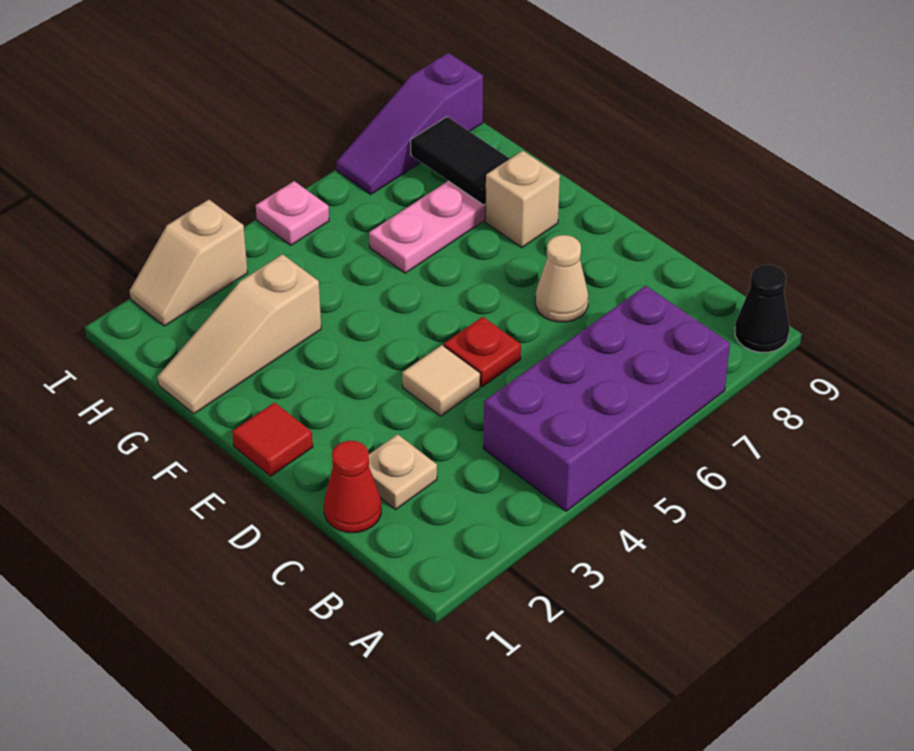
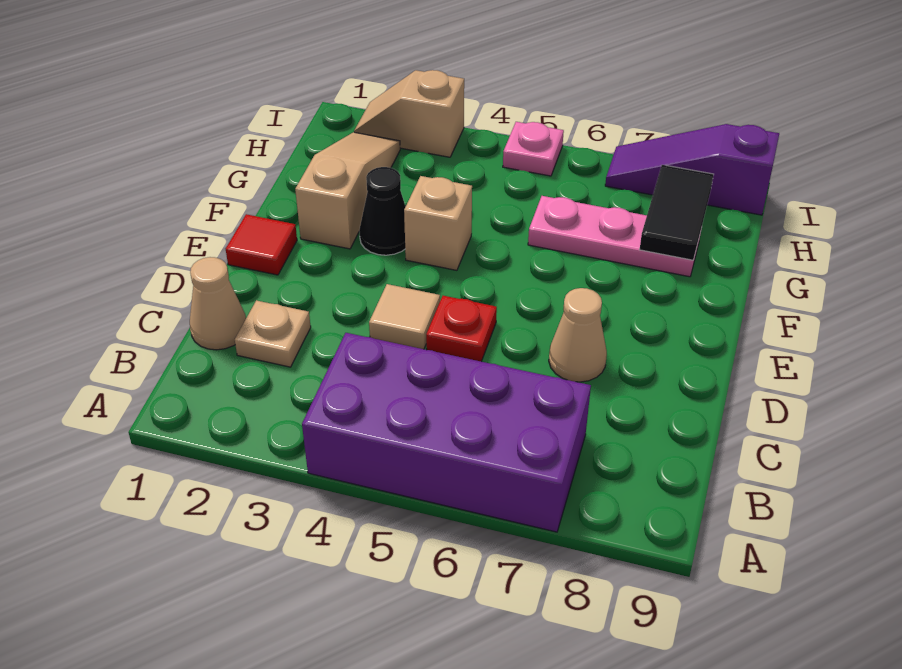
black cone A9 level 1 -> black cone F3 level 1
red cone C1 level 1 -> tan cone C1 level 1
tan brick F8 level 1 -> tan brick F4 level 1
tan slope G1:G3 level 1 top 3 -> tan slope F2:H2 level 1 top F

